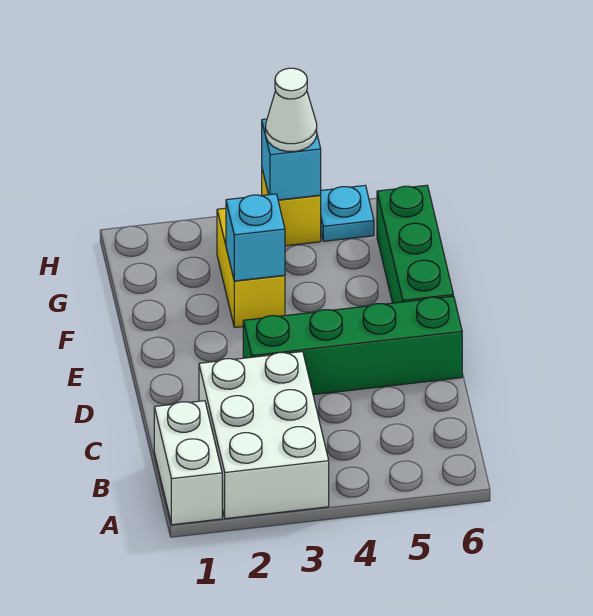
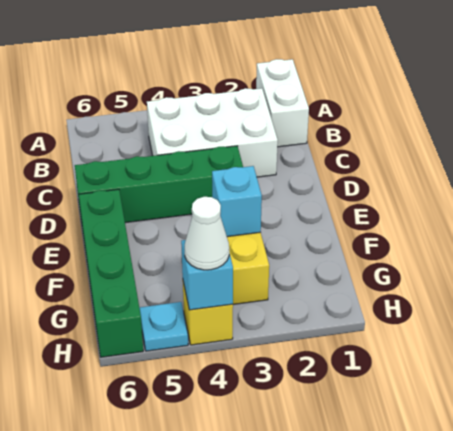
white brick A2:C3 level 1 -> white brick B2:C4 level 1
green brick E6:G6 level 1 -> green brick E6:H6 level 1

